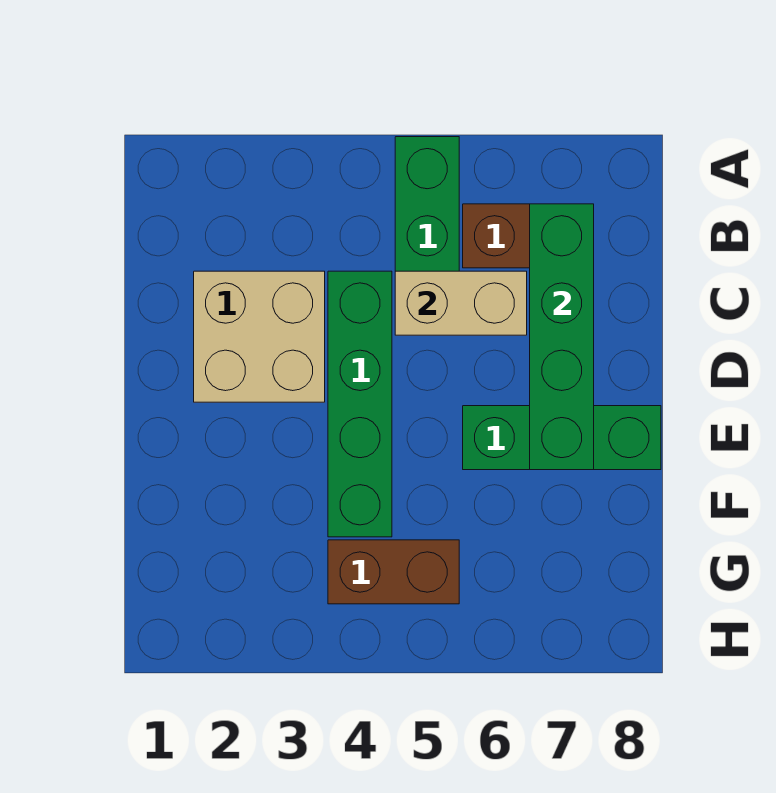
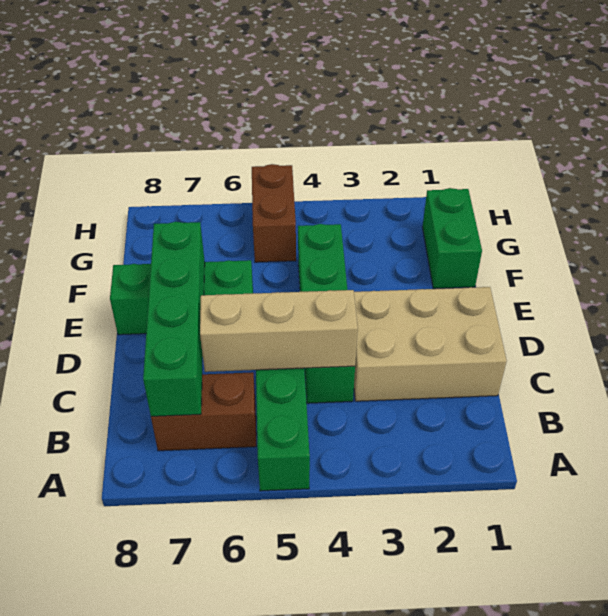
tan brick C2:D3 level 1 -> tan brick C1:D3 level 1
tan brick C5:C6 level 2 -> tan brick C4:C6 level 2
none -> green brick F1:G1 level 1
brown brick G4:G5 level 1 -> brown brick G5:H5 level 1

